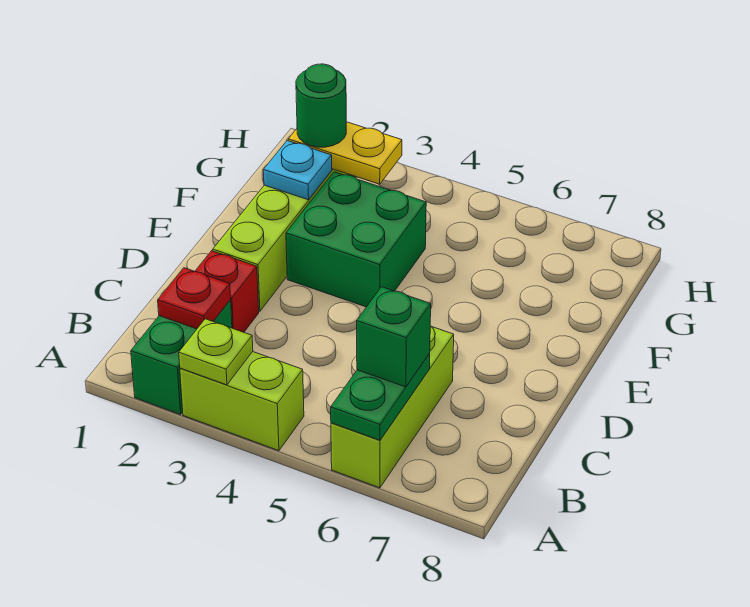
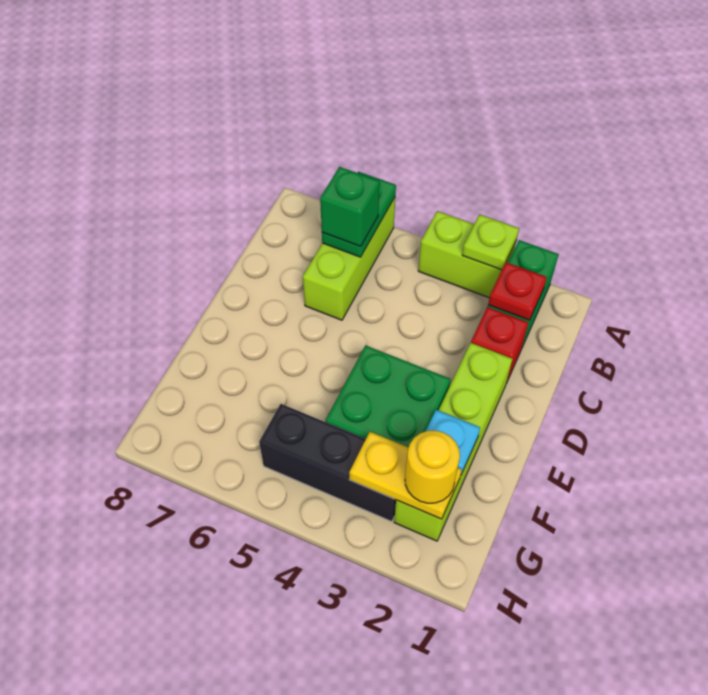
green round brick G2 level 3 -> yellow round brick G2 level 3
none -> black brick G3:G5 level 1

